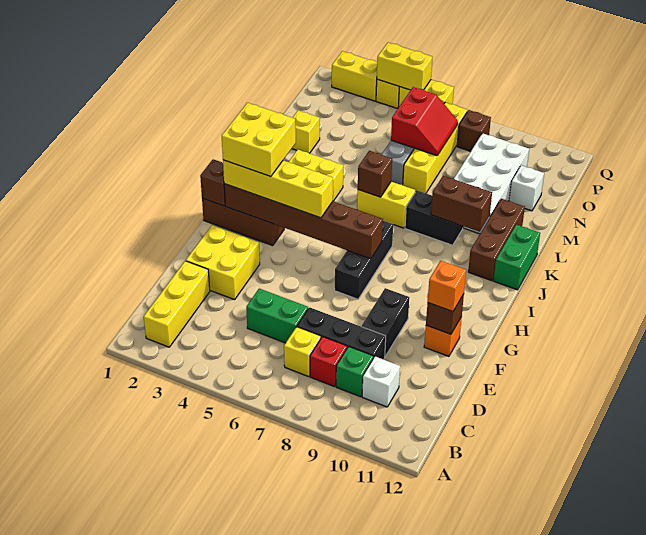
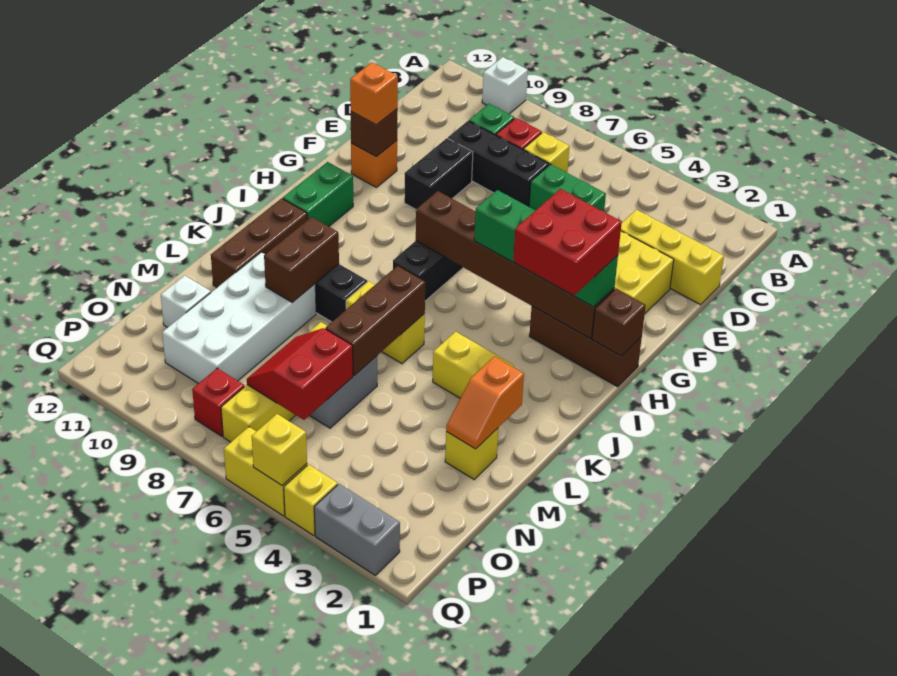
yellow brick B2:D2 level 1 -> yellow brick D1:D3 level 1
white brick C10 level 1 -> white brick A10 level 1
yellow brick H2:H5 level 3 -> green brick H2:H5 level 3
yellow brick H2:I3 level 4 -> red brick H2:I3 level 4
green brick J12:K12 level 1 -> green brick H11:I11 level 1
brown brick K6 level 2 -> brown brick K6:M6 level 2
brown brick K9:K10 level 2 -> brown brick K9:L9 level 2
none -> orange slope L2:M2 level 2 top L
brown brick P8 level 1 -> red brick P8 level 1
yellow brick Q2:Q3 level 1 -> grey brick Q2:Q3 level 1
yellow brick Q4:Q5 level 2 -> yellow brick Q5 level 2

